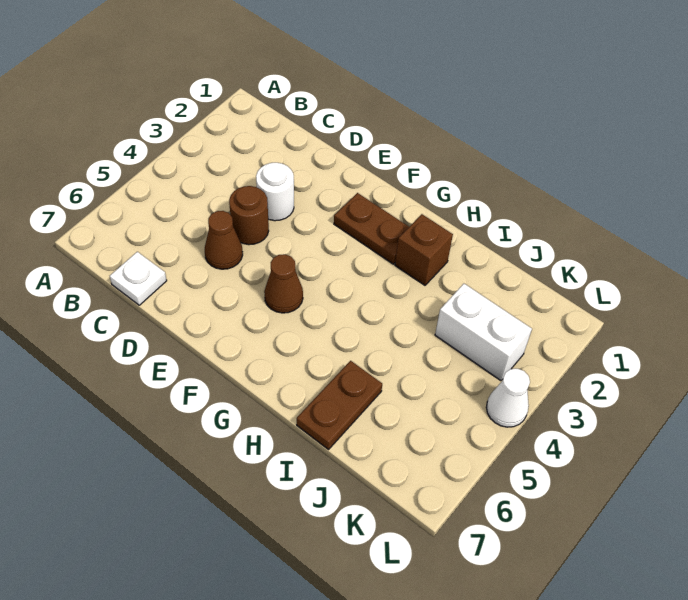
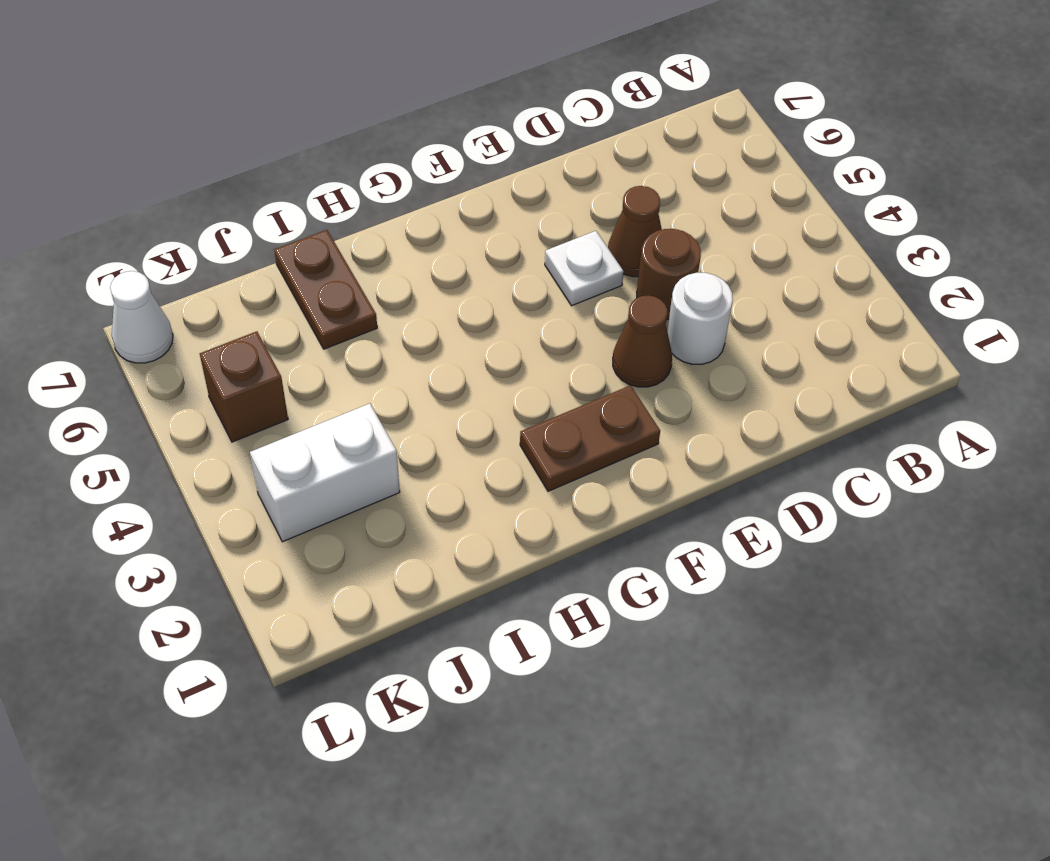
white plate C7 level 1 -> white plate E5 level 1
brown cone F5 level 1 -> brown cone E3 level 1
brown brick H2 level 1 -> brown brick K5 level 1
white cone L4 level 1 -> white cone L7 level 1

